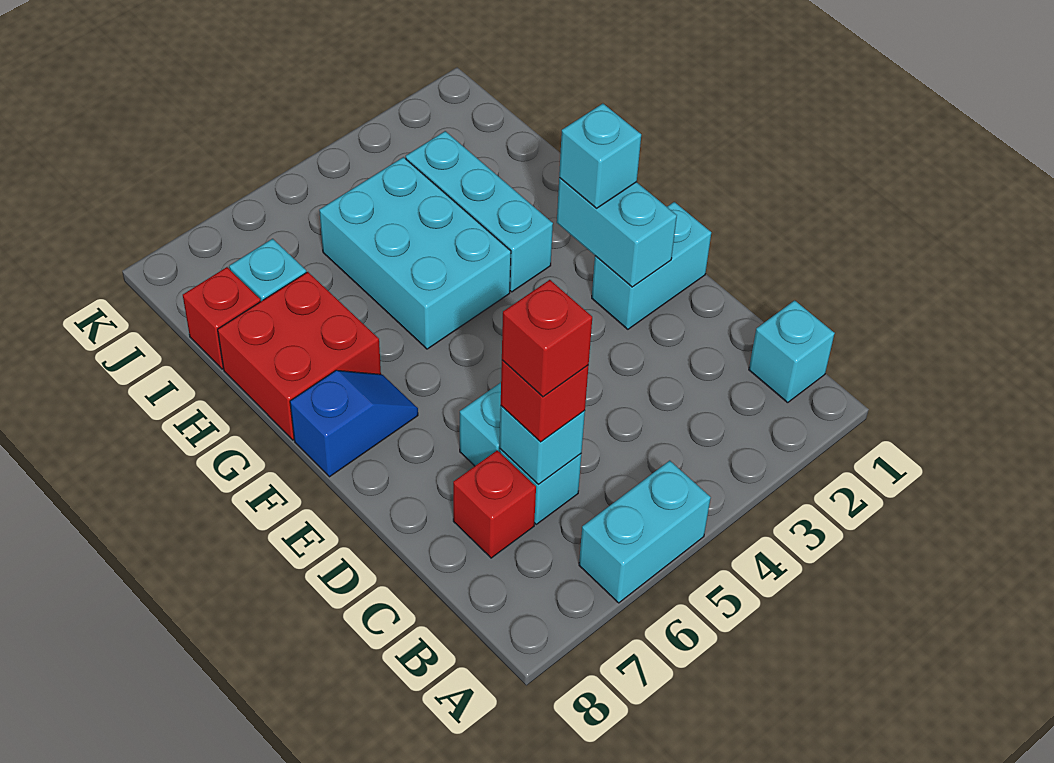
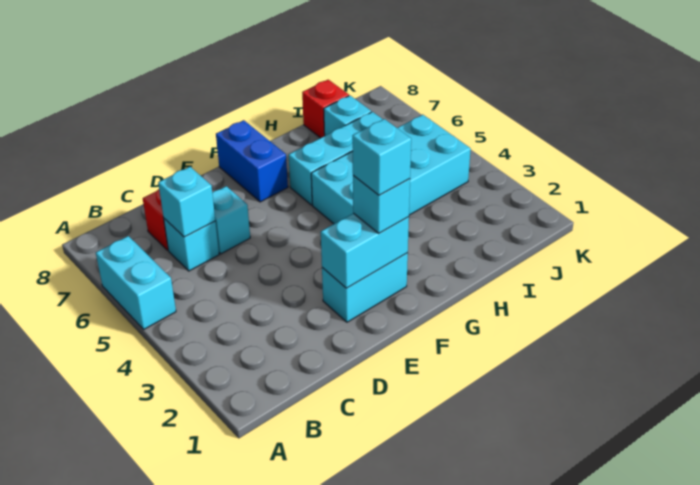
cyan brick B1 level 1 -> cyan brick F2 level 4
red brick C6 level 3 -> none
red brick C6 level 4 -> none
cyan brick E1:E2 level 1 -> cyan brick E2:F2 level 1
blue slope F7:F8 level 1 top 8 -> blue brick F7:F8 level 1
cyan brick G3:I3 level 1 -> cyan brick G6:I6 level 1
cyan brick G4:I5 level 1 -> cyan brick G4:J5 level 1
red brick G7:H8 level 1 -> none

